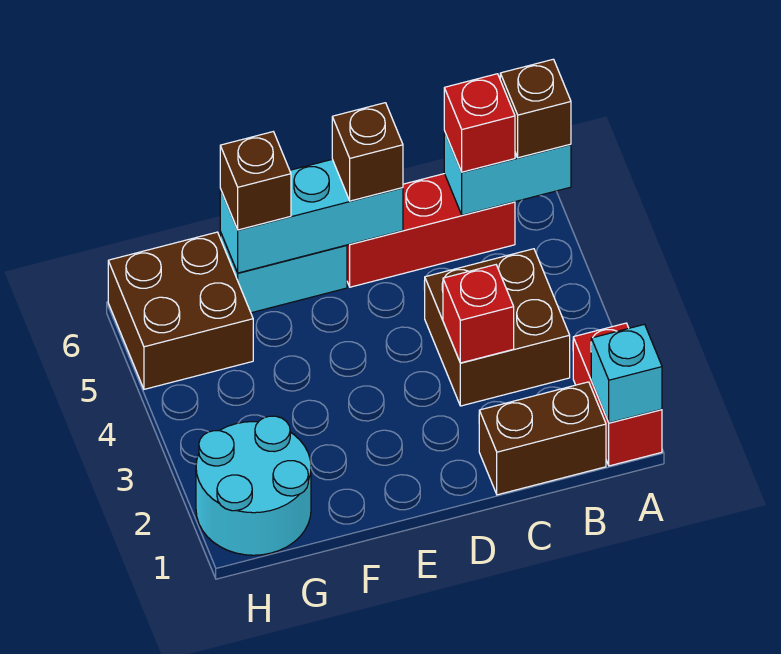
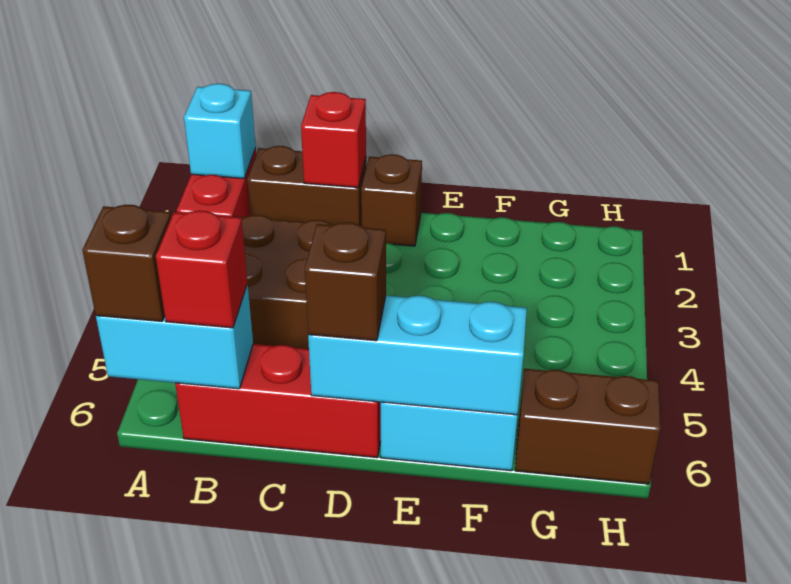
red brick C3 level 2 -> red brick C1 level 2
brown brick F6 level 3 -> brown brick D1 level 1
cyan round brick G1:H2 level 1 -> none
brown brick G5:H6 level 1 -> brown brick G6:H6 level 1

